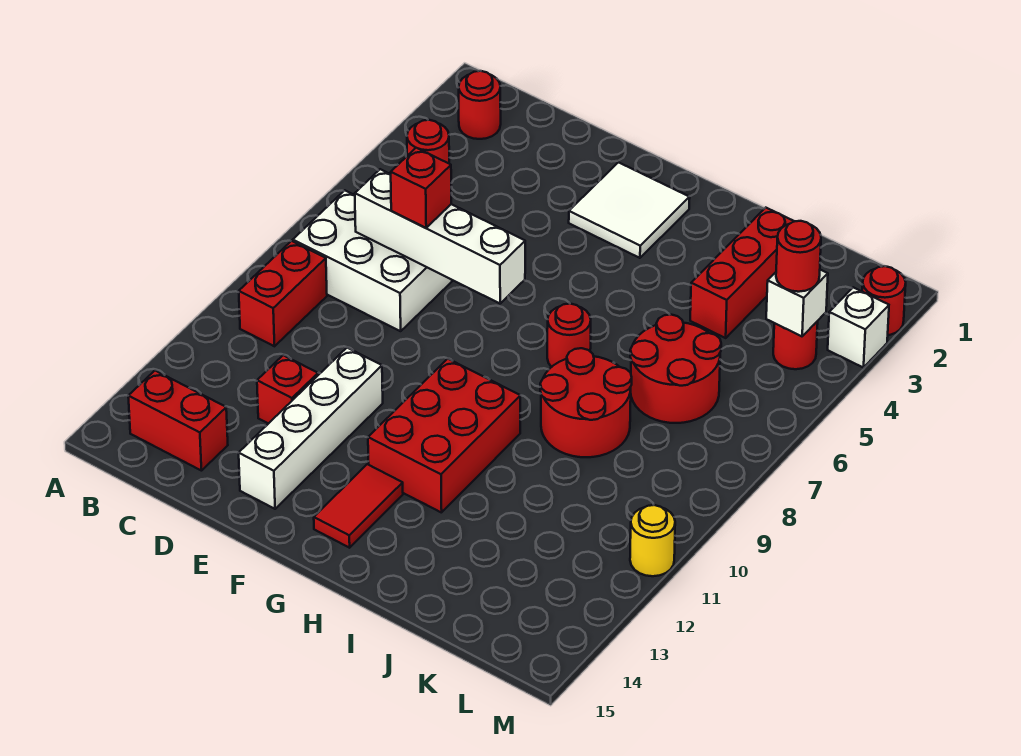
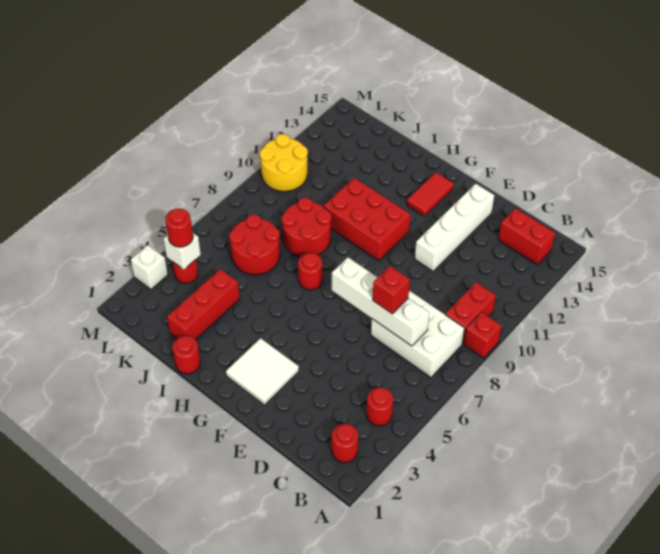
red brick D12 level 1 -> red brick A9 level 1
red brick G10:H12 level 1 -> red brick G10:I11 level 1
red round brick M2 level 1 -> red round brick I1 level 1
yellow round brick M11 level 1 -> yellow round brick L10:M11 level 1

